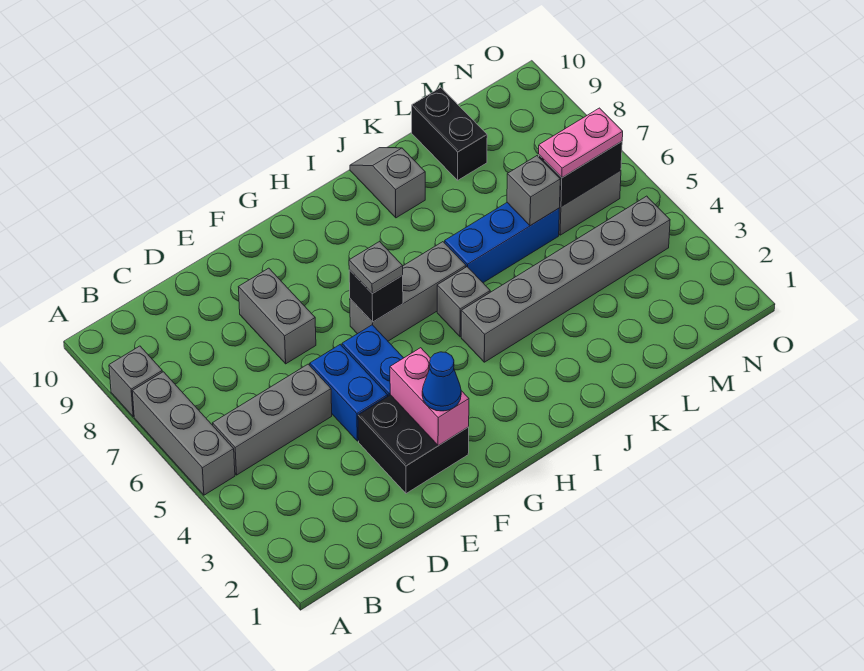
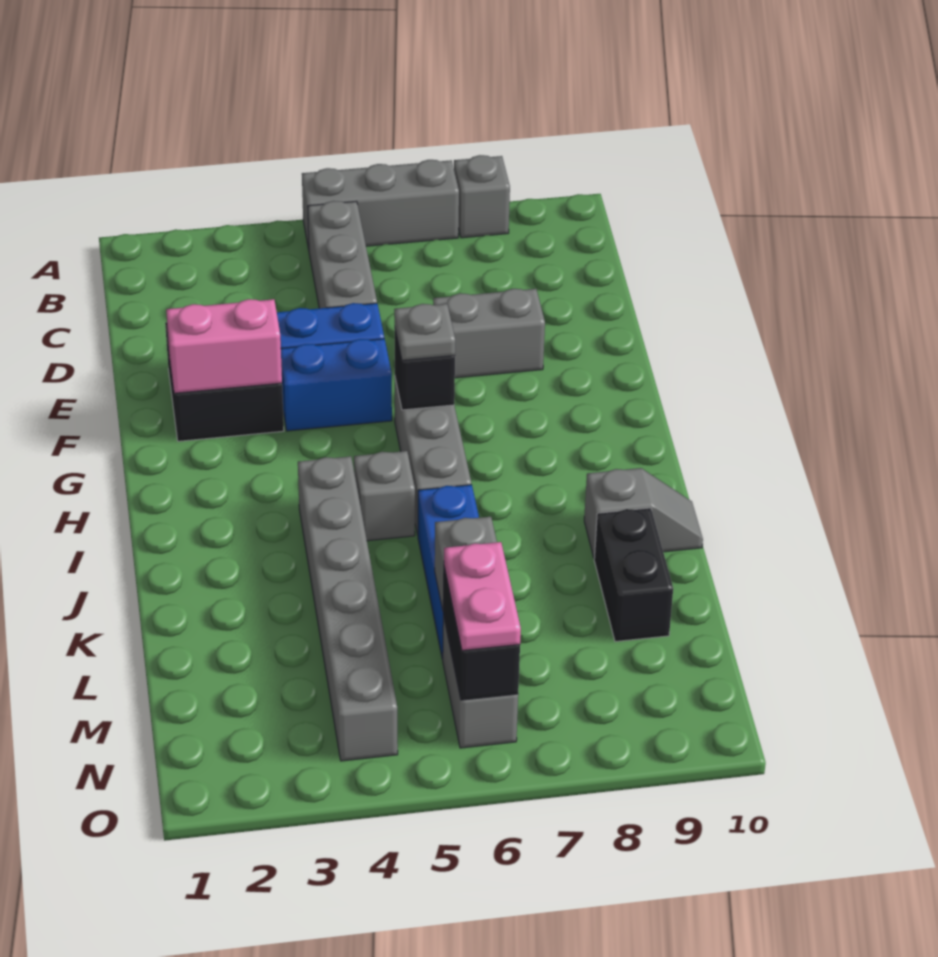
blue cone F2 level 3 -> none
black brick L9:L10 level 1 -> black brick K9:L9 level 1

